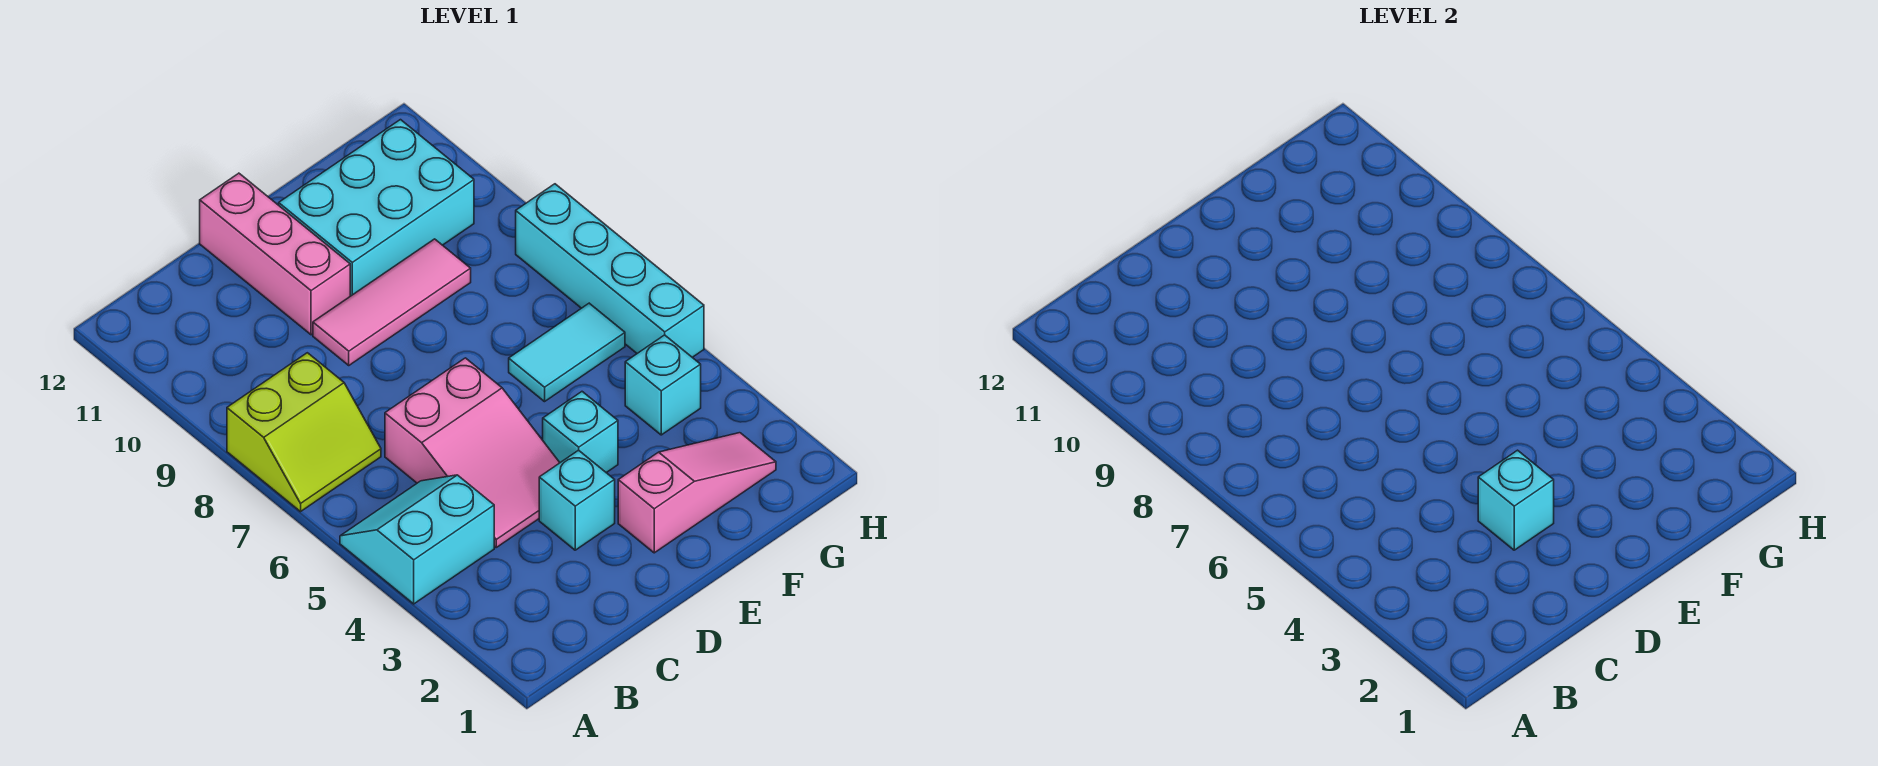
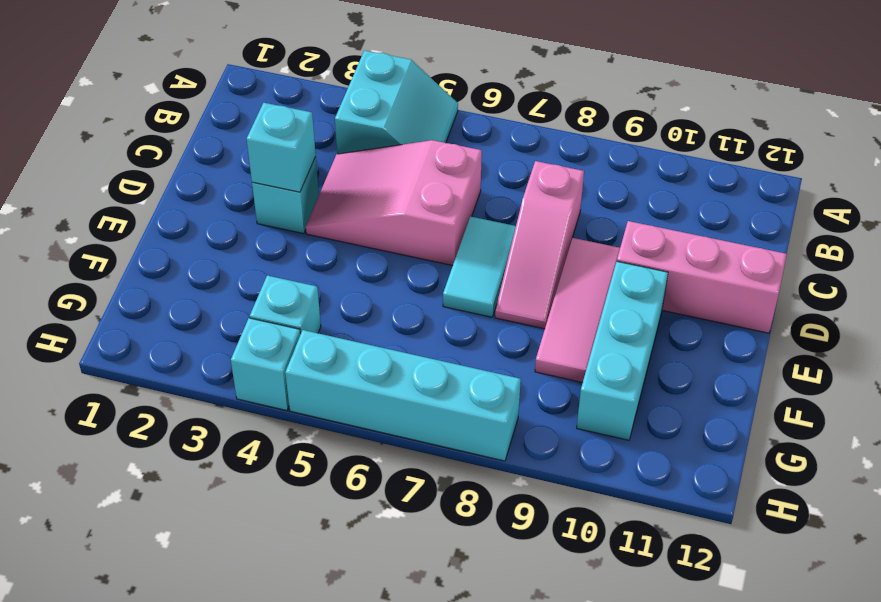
lime slope A7:B8 level 1 top 8 -> none
pink slope E2:G2 level 1 top E -> pink slope C8:E8 level 1 top C
cyan brick E4 level 1 -> cyan brick H4 level 1
cyan brick E10:G11 level 1 -> cyan brick E10:G10 level 1
cyan tile F6:G6 level 1 -> cyan tile D7:E7 level 1

